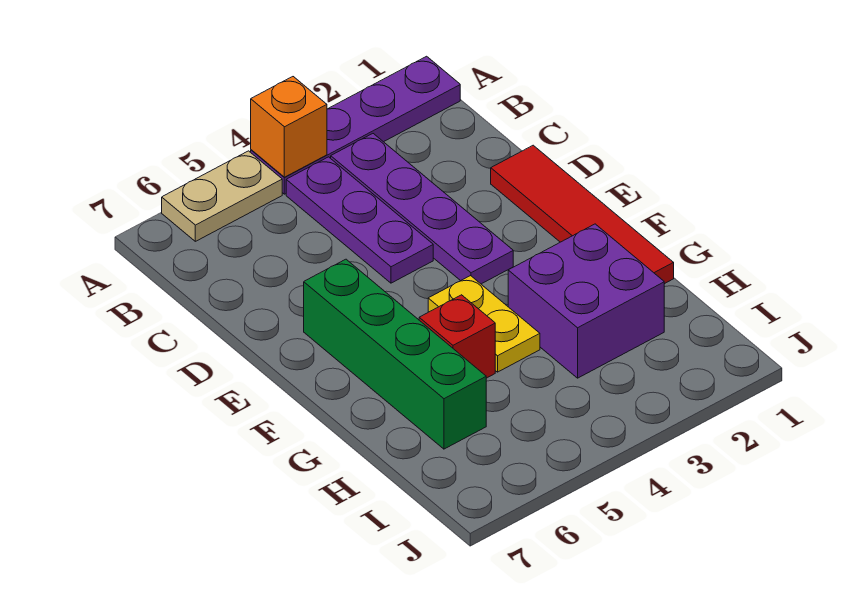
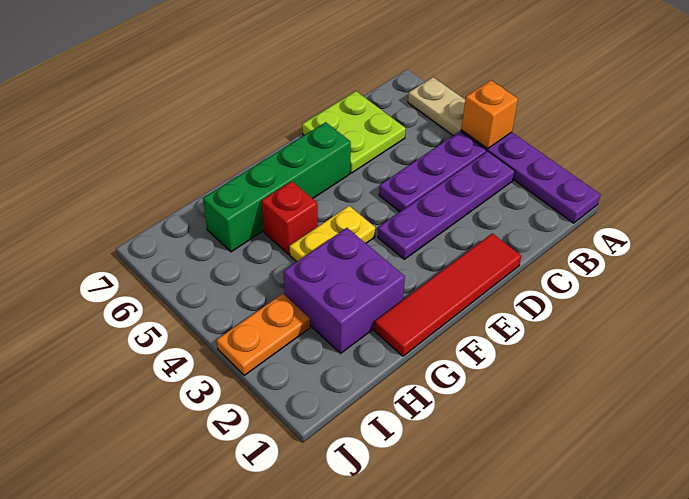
none -> lime plate C6:D7 level 1
none -> orange plate I3:J3 level 1

